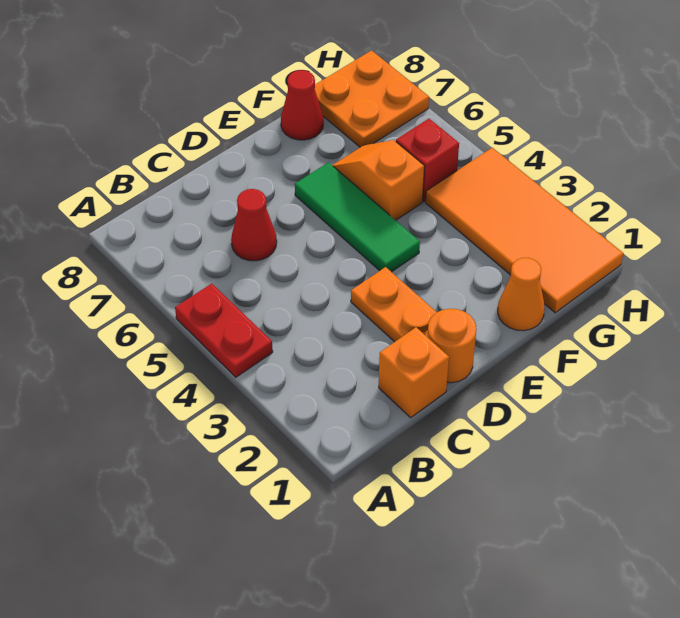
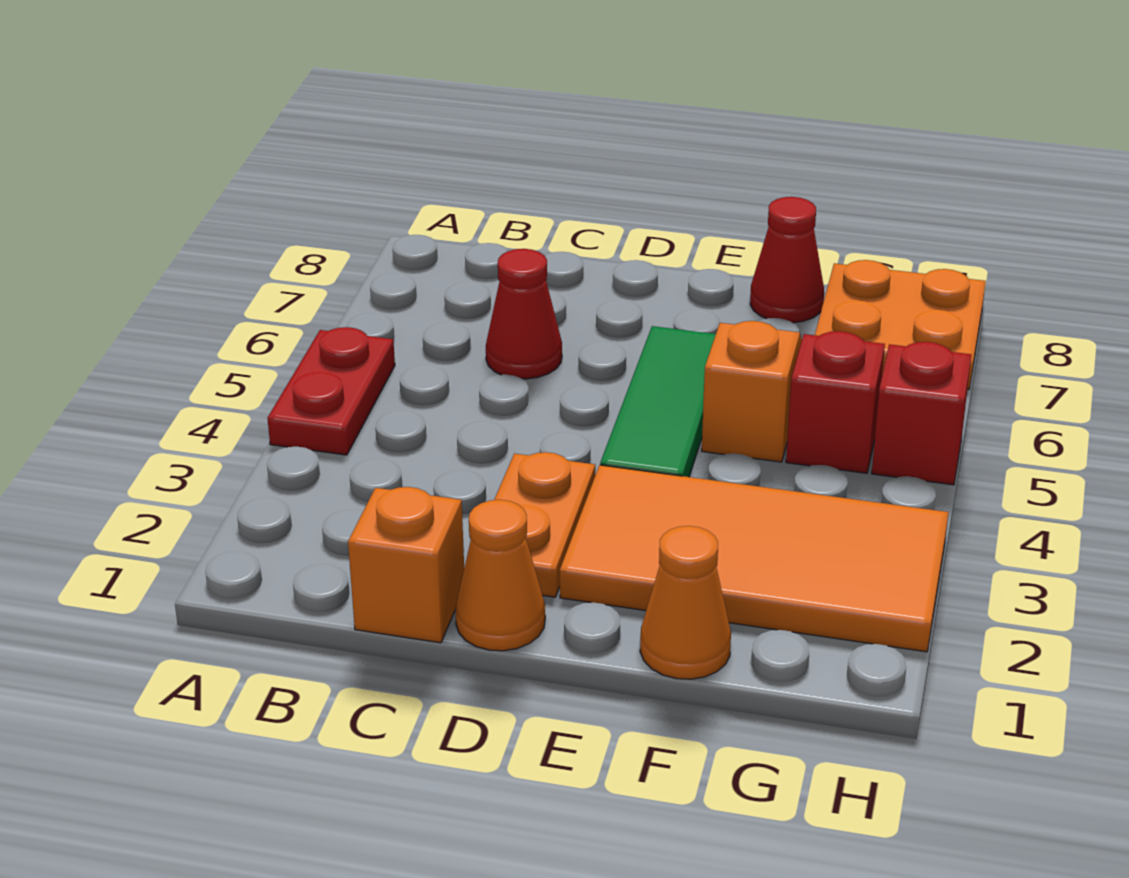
orange round brick D1 level 1 -> orange cone D1 level 1
orange tile G1:H4 level 1 -> orange tile E2:H3 level 1
none -> red brick H5 level 1

